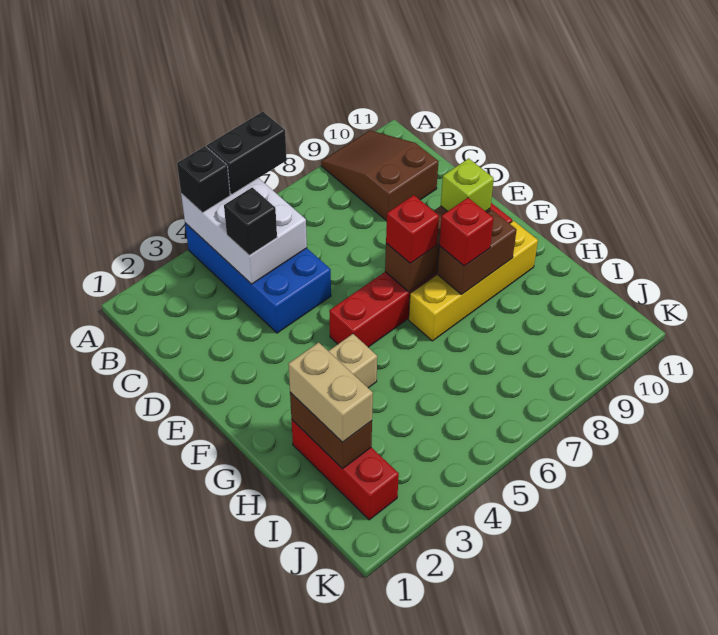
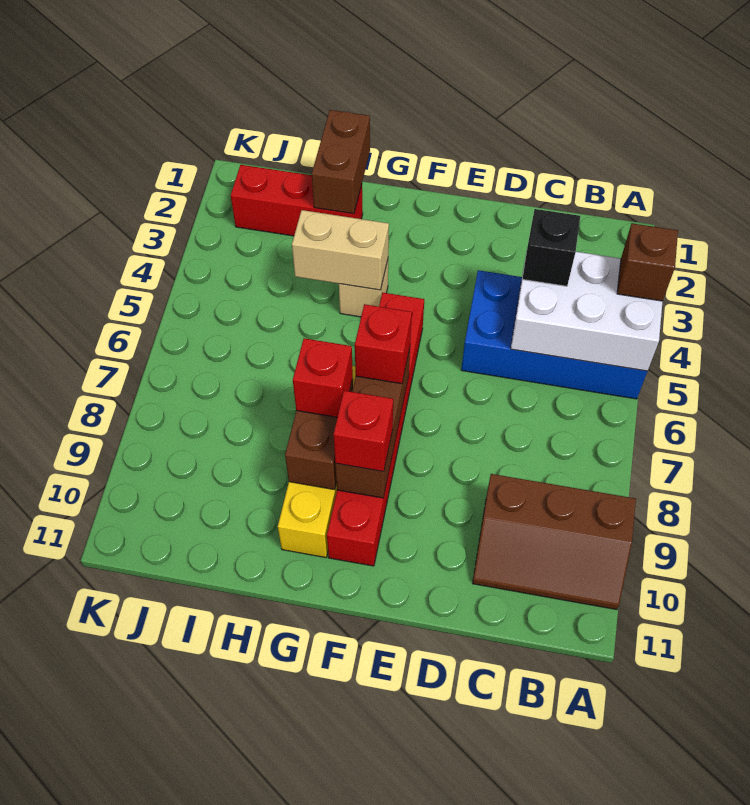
black brick A4 level 3 -> brown brick A4 level 3
black brick A5:A6 level 3 -> none
brown slope A9:C10 level 1 top C -> brown slope A9:C10 level 1 top 9
lime brick F9 level 3 -> red brick F9 level 3
brown brick H2:I2 level 2 -> brown brick H1:H2 level 2
tan brick H2:I2 level 3 -> tan brick G4:H4 level 2

